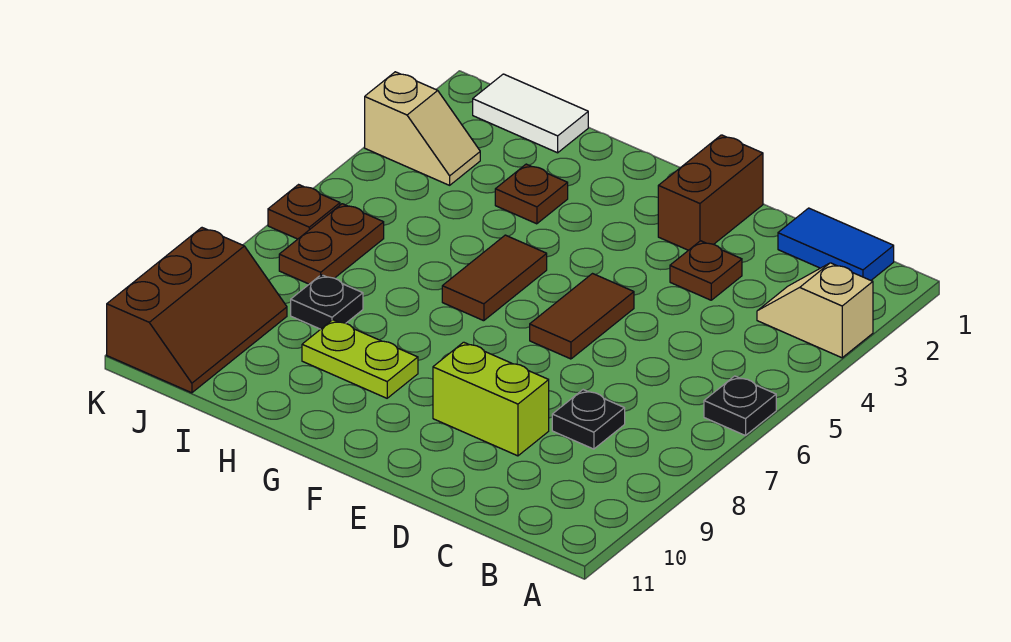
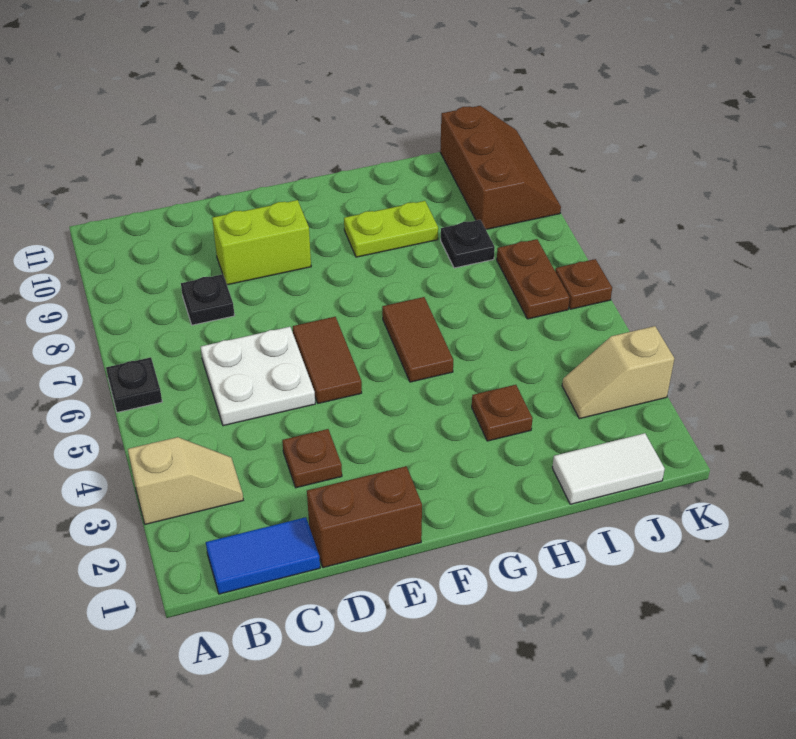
none -> white plate C5:D6 level 1
brown brick E1:E2 level 1 -> brown brick D1:E1 level 1
brown slope J9:K11 level 1 top K -> brown slope J9:K11 level 1 top J

